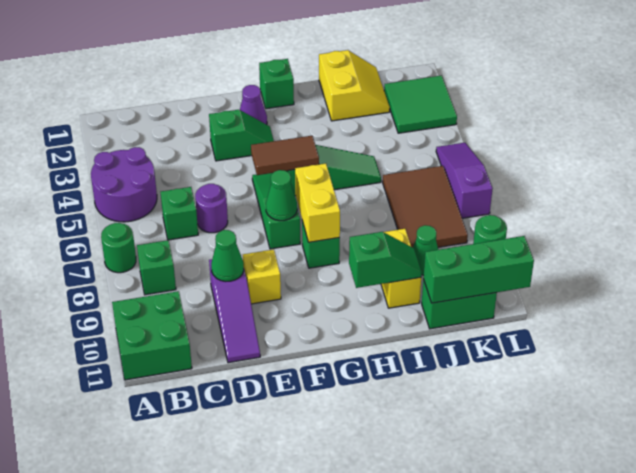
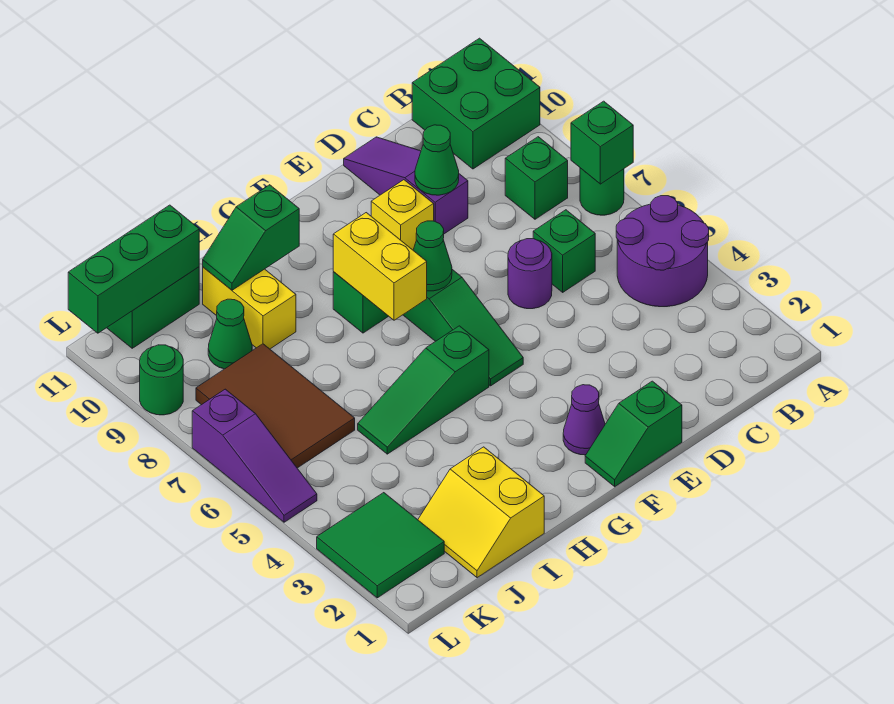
green slope E3:F3 level 1 top E -> green slope E1:F1 level 1 top E
brown tile F5:G5 level 2 -> none
green brick G1 level 1 -> green brick A7 level 2

